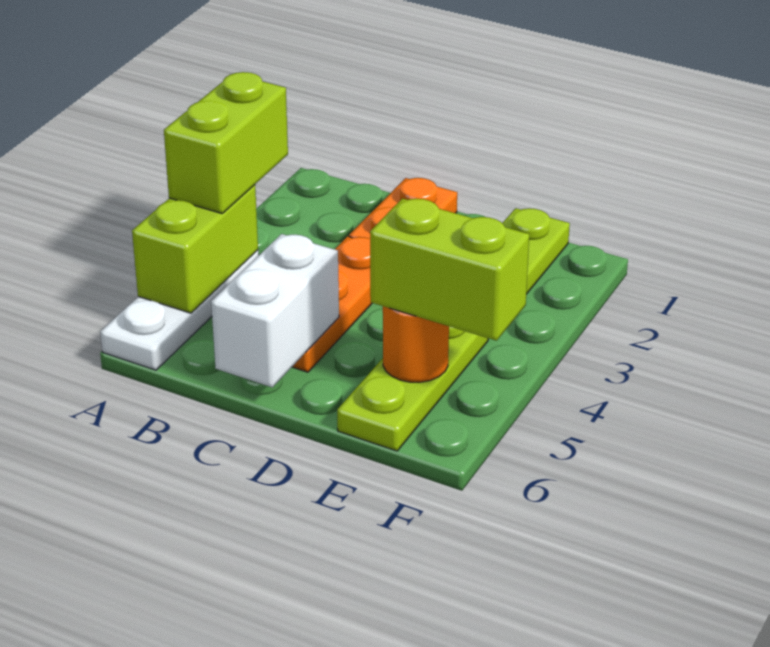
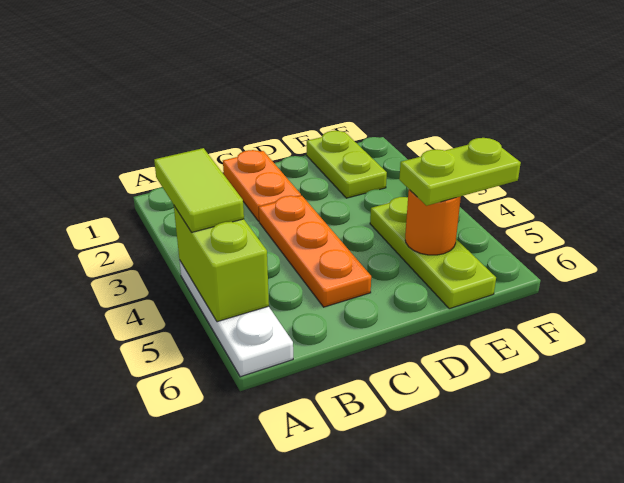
lime brick A3:A4 level 3 -> lime tile A3:A4 level 3
white brick C5:C6 level 2 -> none
lime brick E5:F5 level 3 -> lime plate E5:F5 level 3

